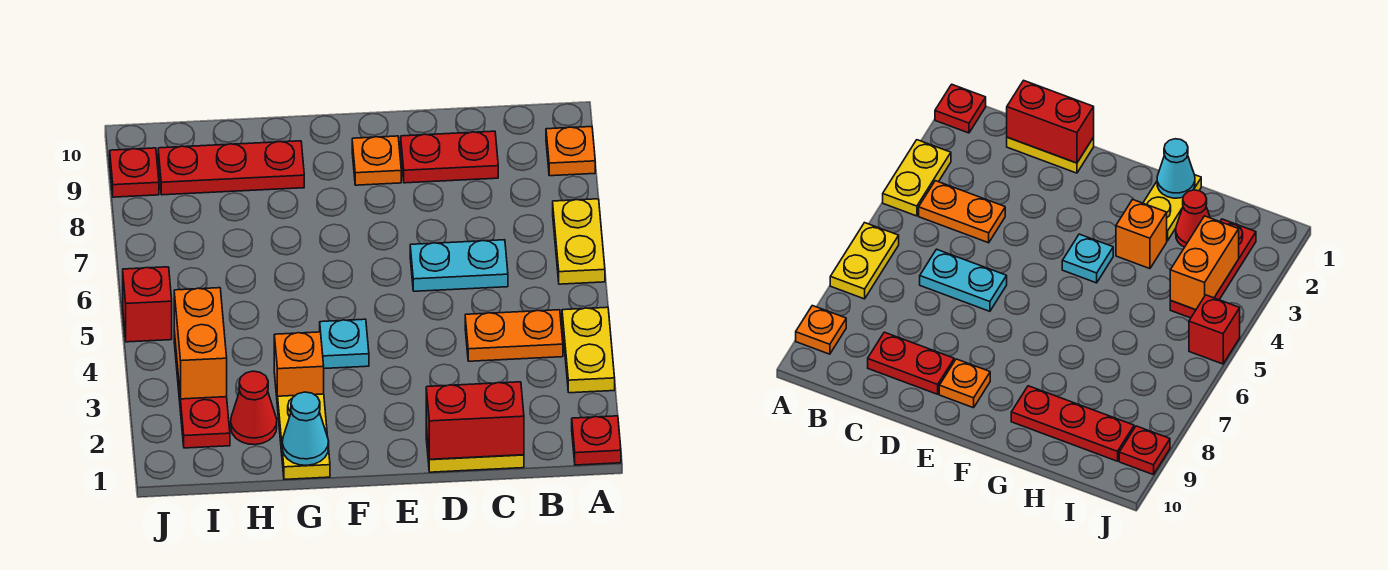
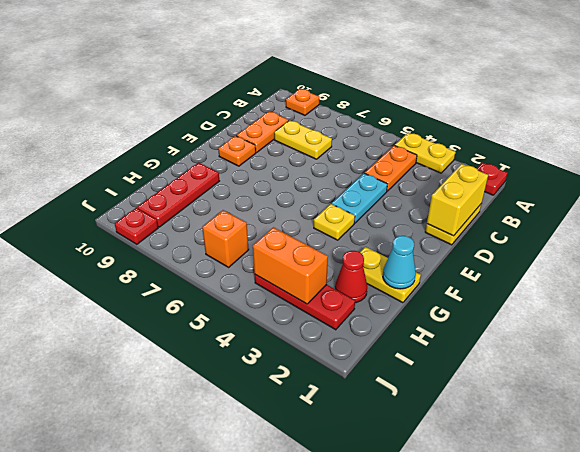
yellow plate A6:A7 level 1 -> yellow plate C7:C8 level 1
red brick C1:D1 level 2 -> yellow brick C1:D1 level 2
cyan plate C6:D6 level 1 -> cyan plate D4:E4 level 1
red plate C9:D9 level 1 -> orange plate C9:D9 level 1
cyan plate F4 level 1 -> yellow plate F4 level 1
orange brick G3 level 1 -> orange brick I6 level 1
red brick J5 level 1 -> none

